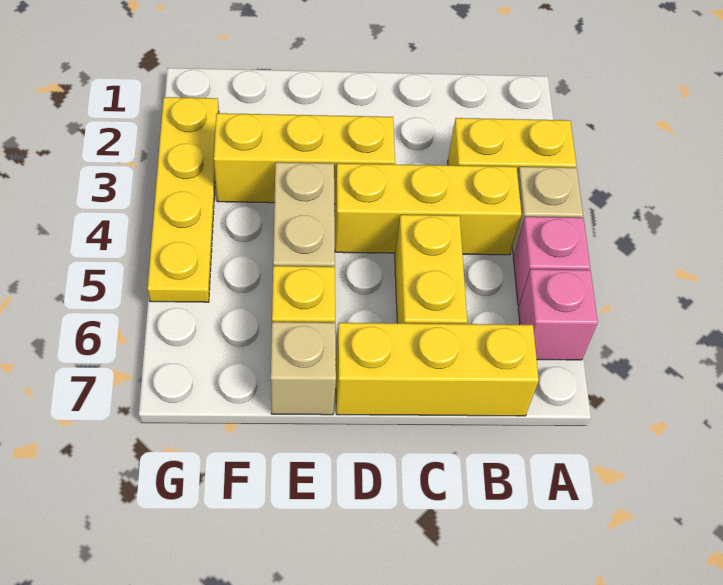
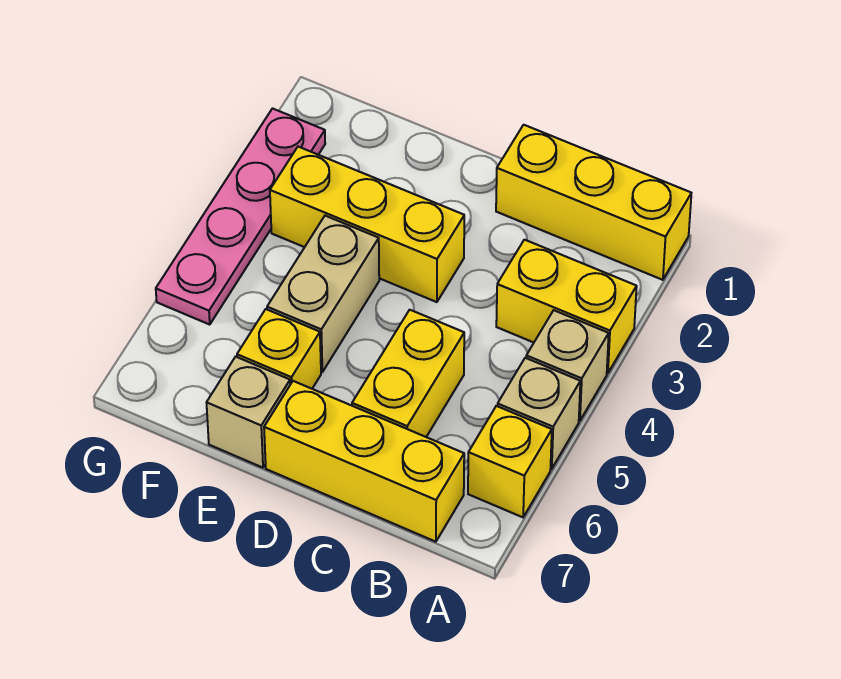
pink brick A5 level 1 -> tan brick A5 level 1
pink brick A6 level 1 -> yellow brick A6 level 1
yellow brick B4:D4 level 1 -> yellow brick A1:C1 level 1
yellow plate G2:G5 level 1 -> pink plate G2:G5 level 1

